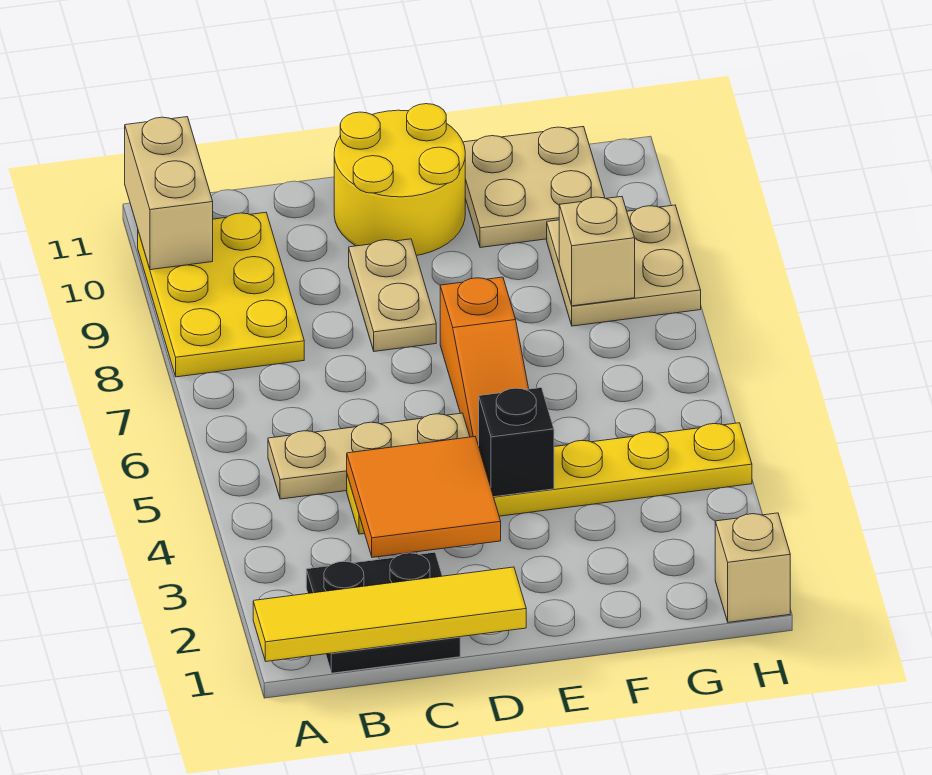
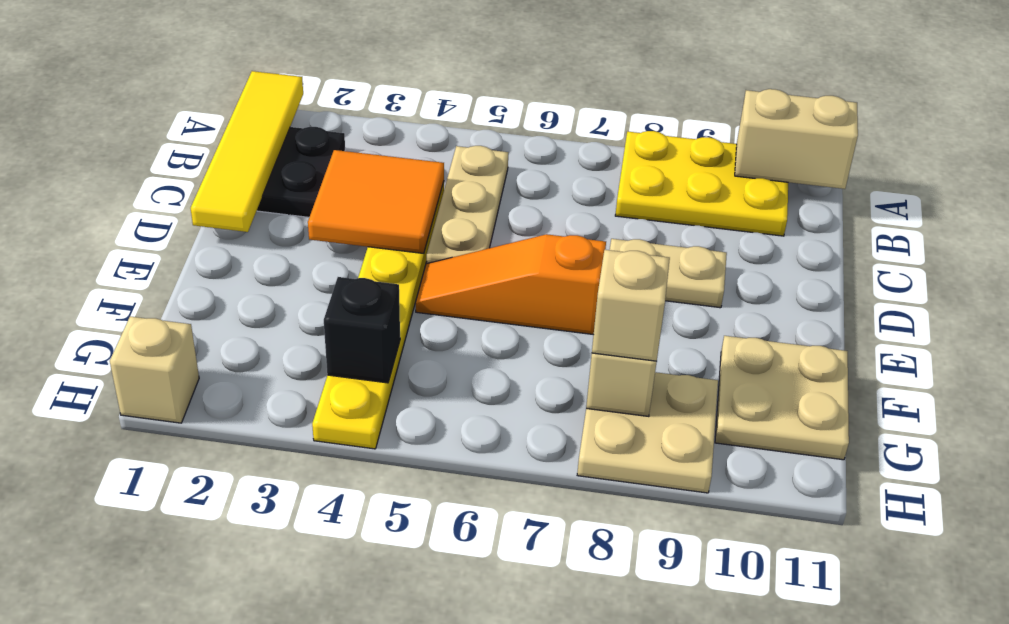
yellow round brick D10:E11 level 1 -> none
black brick E4 level 2 -> black brick G4 level 2
none -> tan brick G8 level 3

